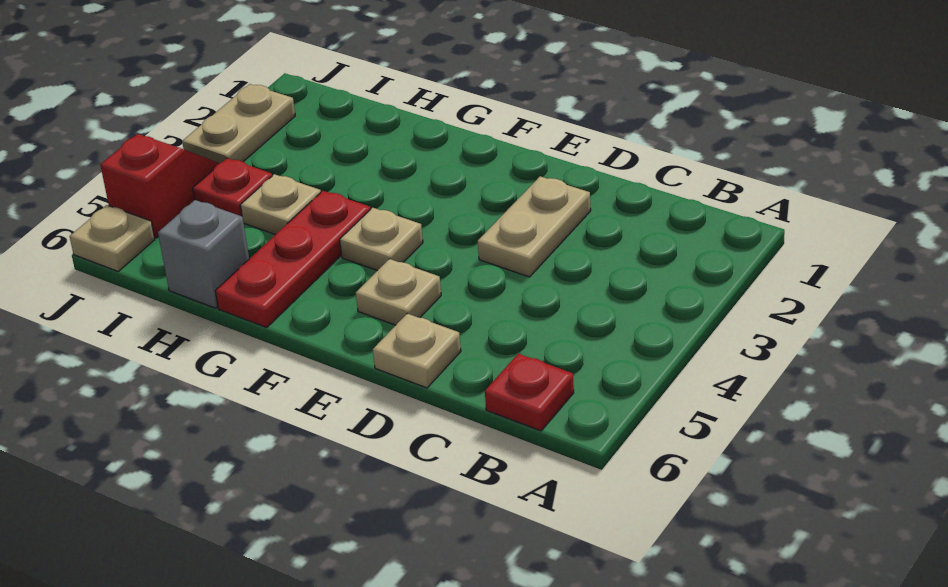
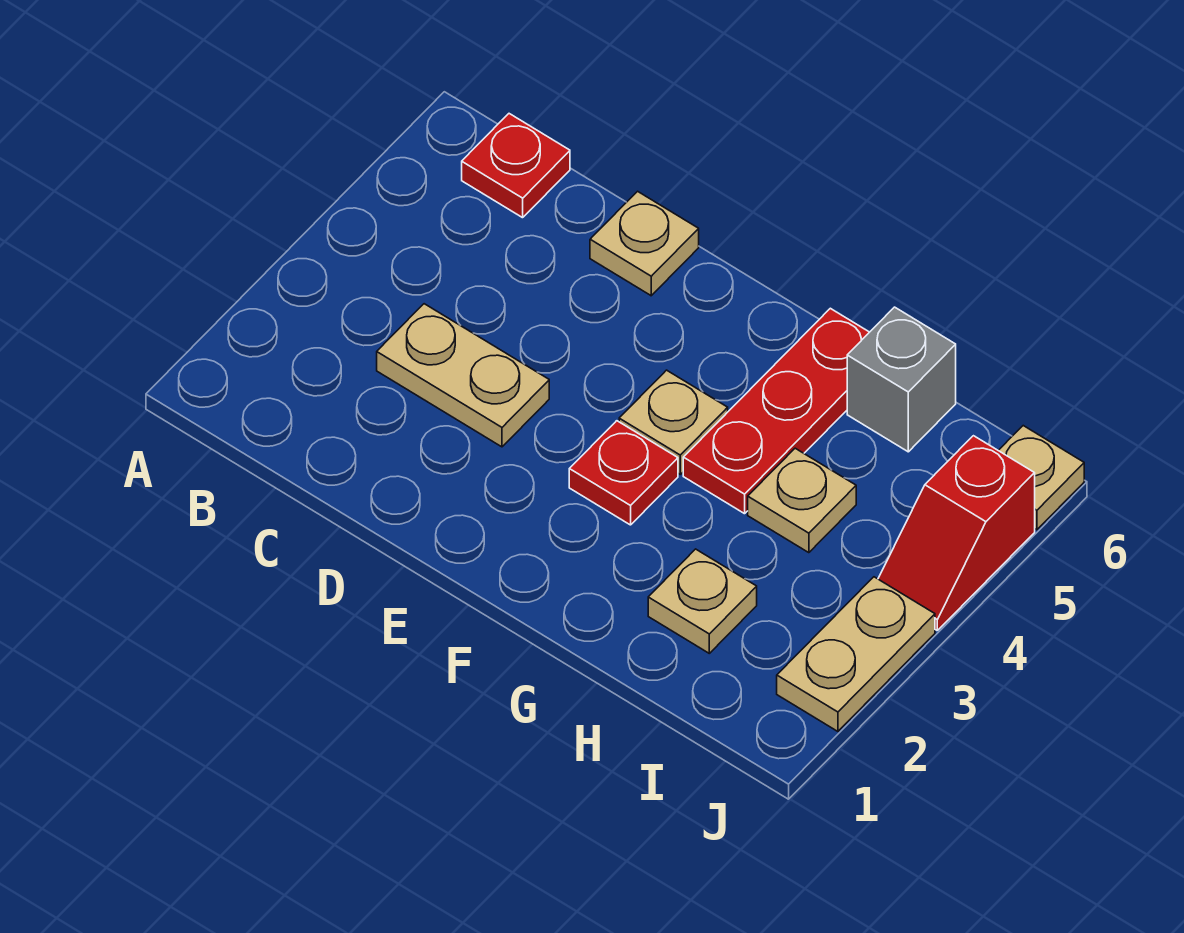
tan plate D2:D3 level 1 -> tan plate C3:D3 level 1
tan plate E5 level 1 -> tan plate H2 level 1
red plate I4 level 1 -> red plate F3 level 1

